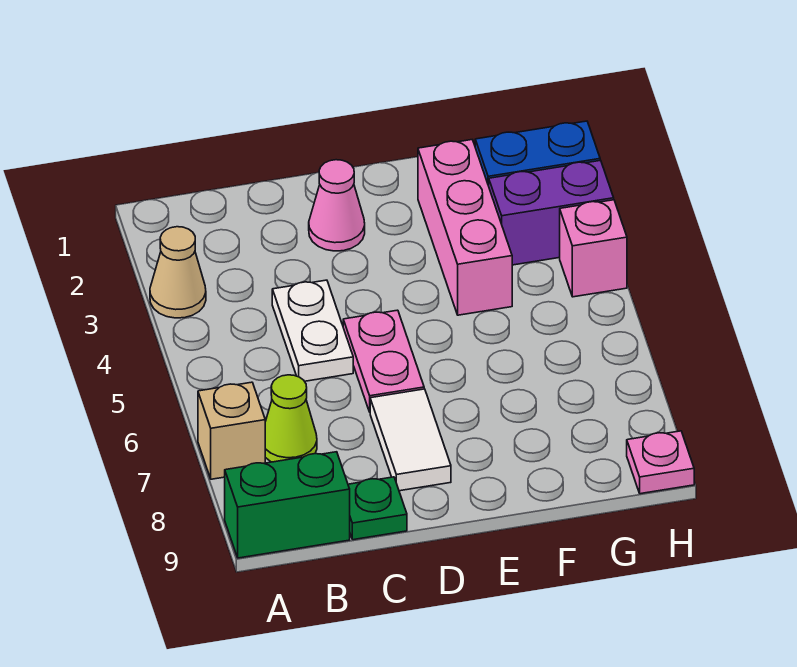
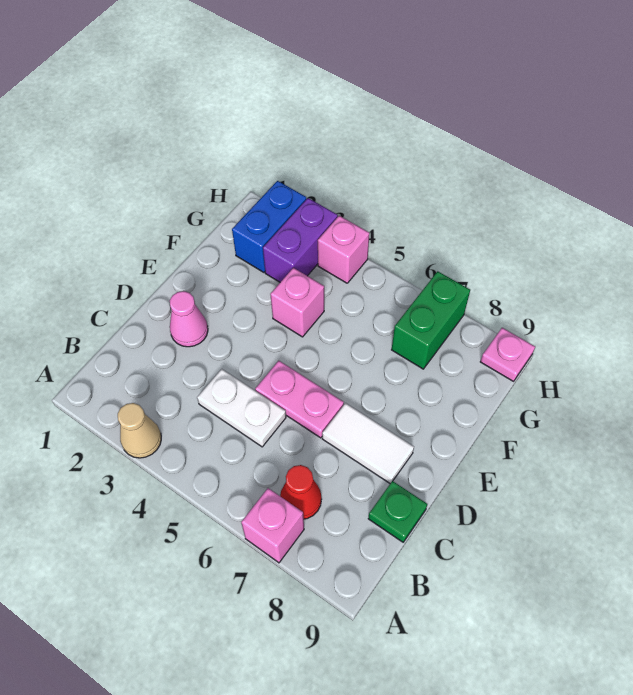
tan brick A7 level 1 -> pink brick A7 level 1
green brick A9:B9 level 1 -> green brick G7:H7 level 1
lime cone B7 level 1 -> red cone B7 level 1
pink brick F2:F4 level 1 -> pink brick F4 level 1

